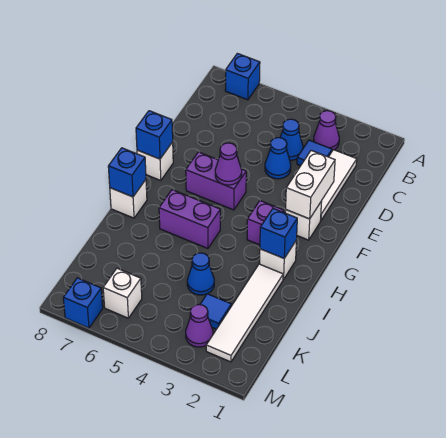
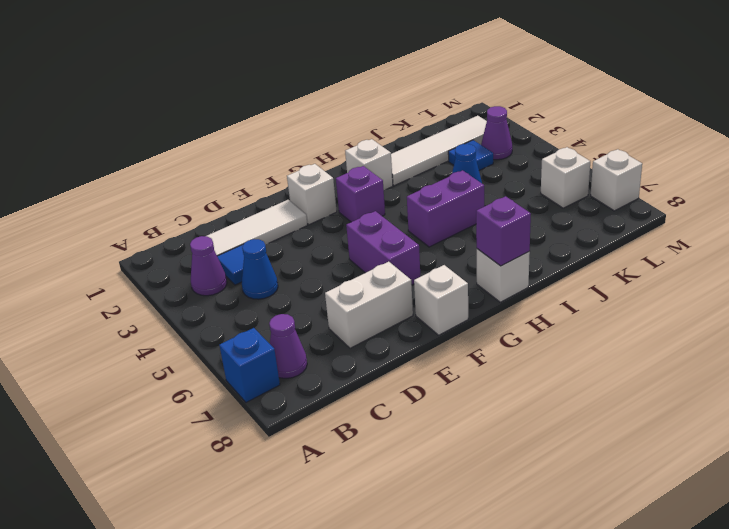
blue cone D4 level 1 -> none
white brick E2:F2 level 2 -> white brick D7:E7 level 1
purple cone F5 level 2 -> purple cone B7 level 1
blue brick F8 level 2 -> none
blue brick H2 level 2 -> none
purple brick H5:H6 level 1 -> purple brick H5:I5 level 1
blue brick H8 level 2 -> purple brick H8 level 2
blue brick M7 level 1 -> white brick M7 level 1

